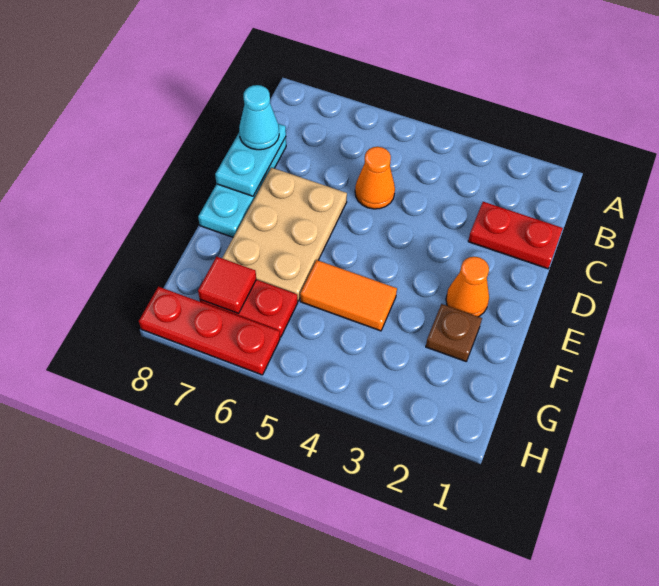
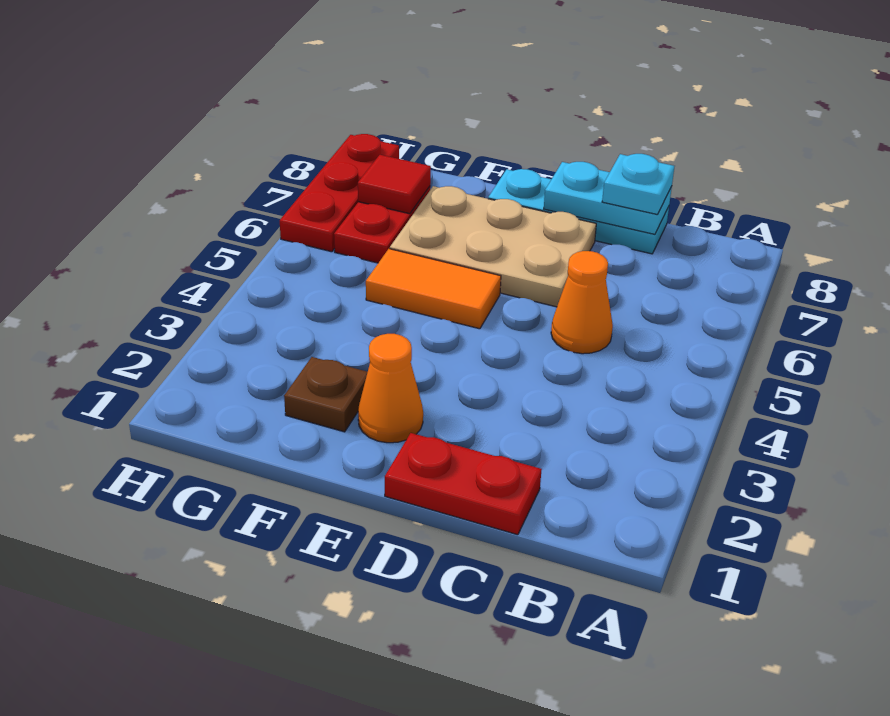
red plate C1:C2 level 1 -> red plate C1:D1 level 1
cyan cone C8 level 3 -> cyan plate C8 level 3
orange tile F4:F5 level 1 -> orange tile E5:F5 level 1

